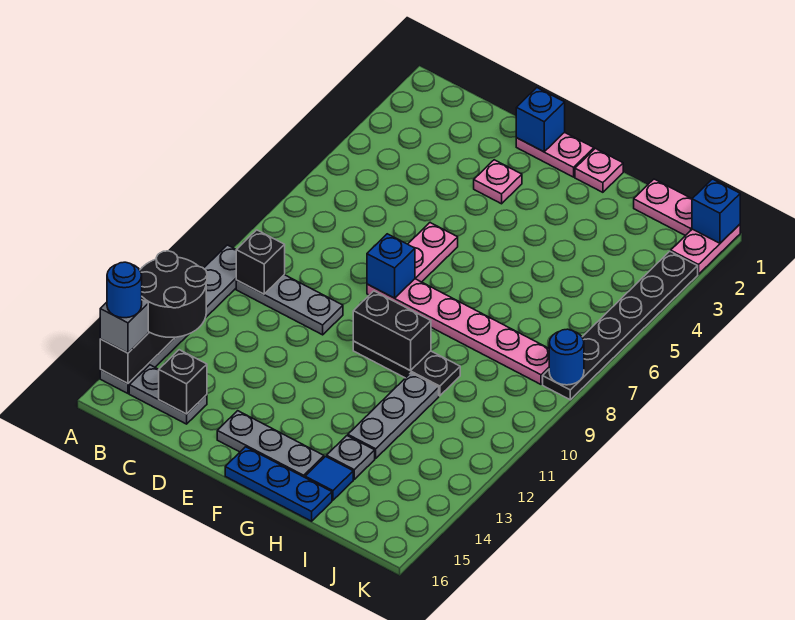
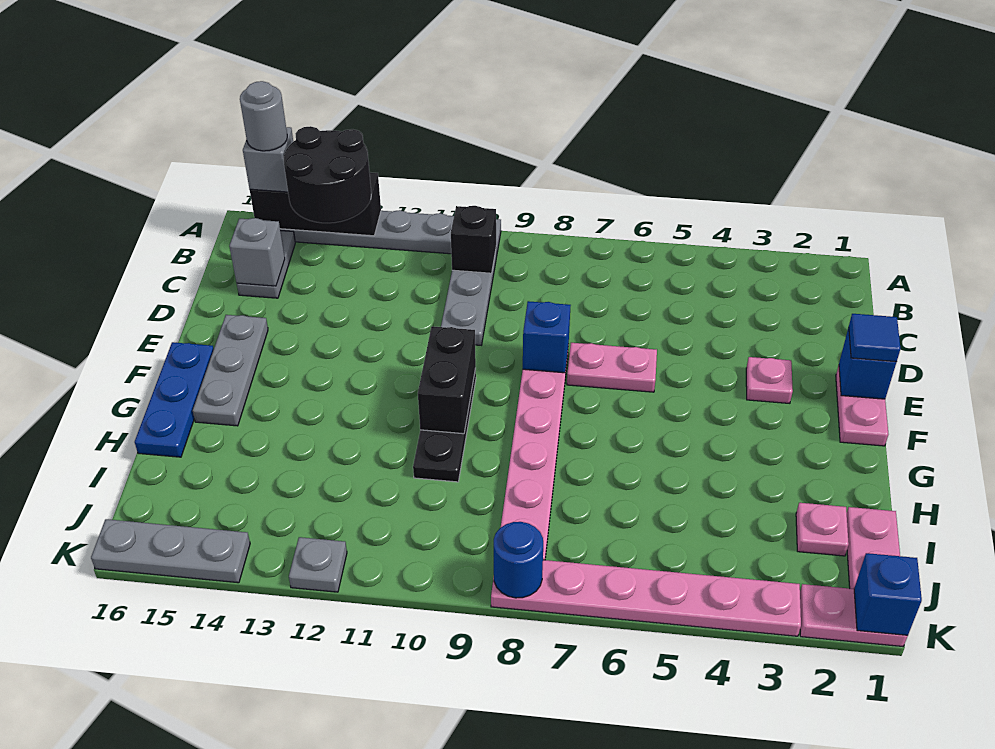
blue round brick A15 level 4 -> grey round brick A15 level 4
black brick C15 level 2 -> grey brick C15 level 2
pink plate G1 level 1 -> pink plate I2 level 1
grey plate H11:H13 level 1 -> grey plate K14:K16 level 1
grey plate H14 level 1 -> grey plate K12 level 1
blue tile H15 level 1 -> blue tile E1 level 3
black plate K3:K8 level 1 -> pink plate K3:K8 level 1

